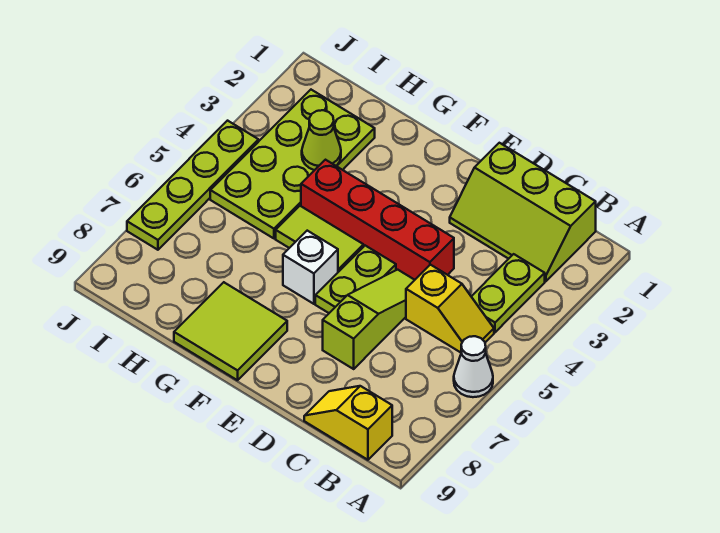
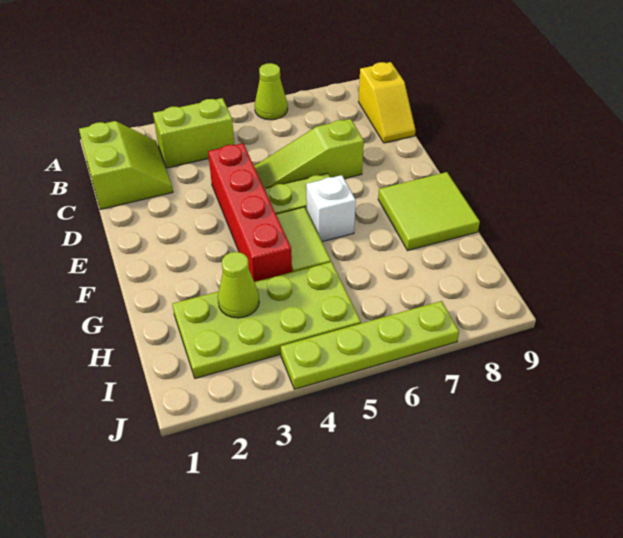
white cone A6 level 1 -> lime cone A6 level 1
lime slope B1:D2 level 1 top 1 -> lime slope B1:C2 level 1 top 1
lime plate B3:B4 level 1 -> lime brick B3:B4 level 1
yellow slope B5:C5 level 1 top C -> none

